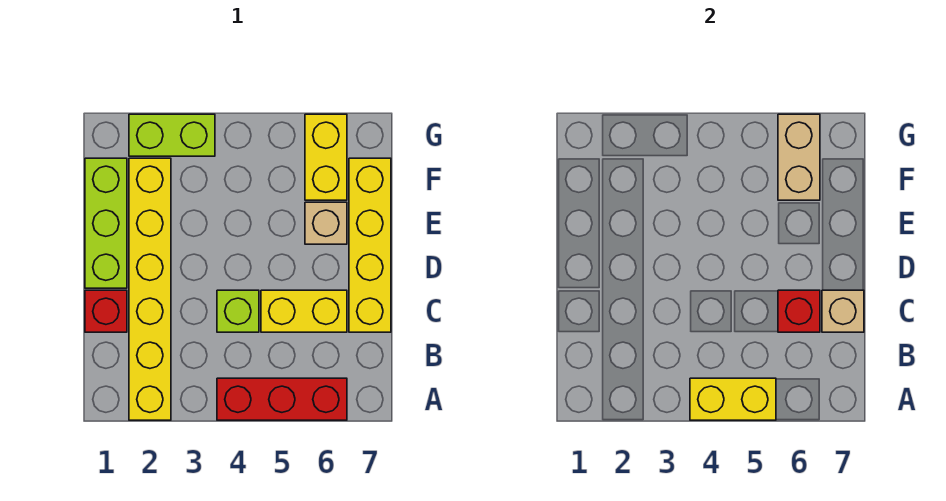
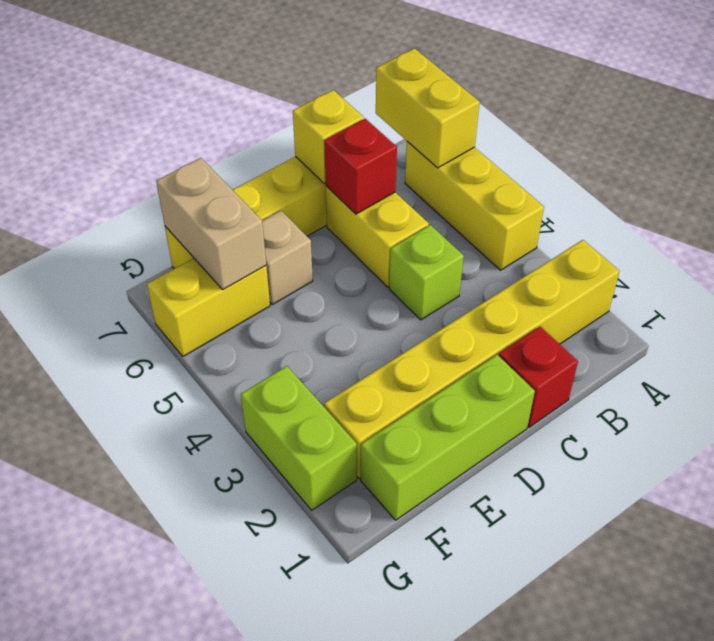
red brick A4:A6 level 1 -> yellow brick A4:A6 level 1
yellow brick A4:A5 level 2 -> yellow brick A6:A7 level 2
tan brick C7 level 2 -> yellow brick C7 level 2
tan brick F6:G6 level 2 -> tan brick F6:F7 level 2

